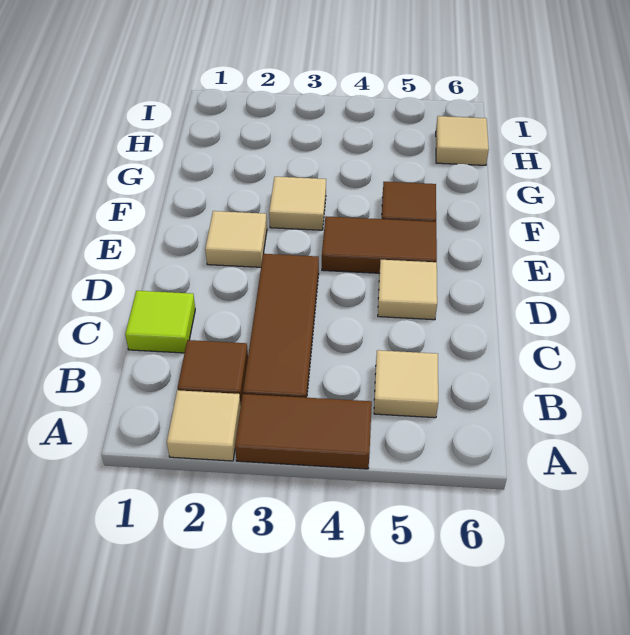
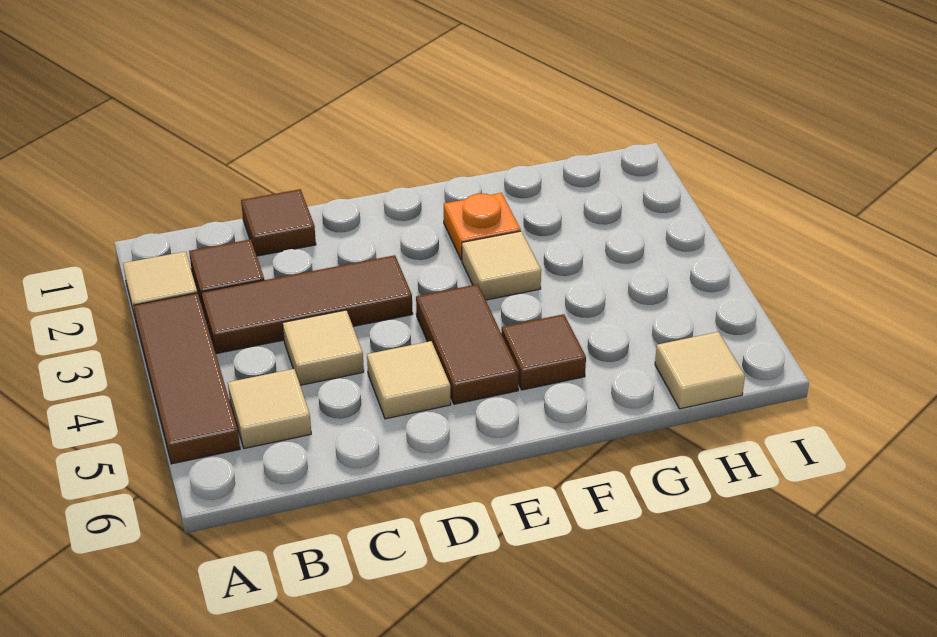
brown tile A3:A4 level 1 -> brown tile A3:A5 level 1
lime tile C1 level 1 -> brown tile C1 level 1
tan tile E2 level 1 -> tan tile C4 level 1
none -> orange plate F2 level 1

